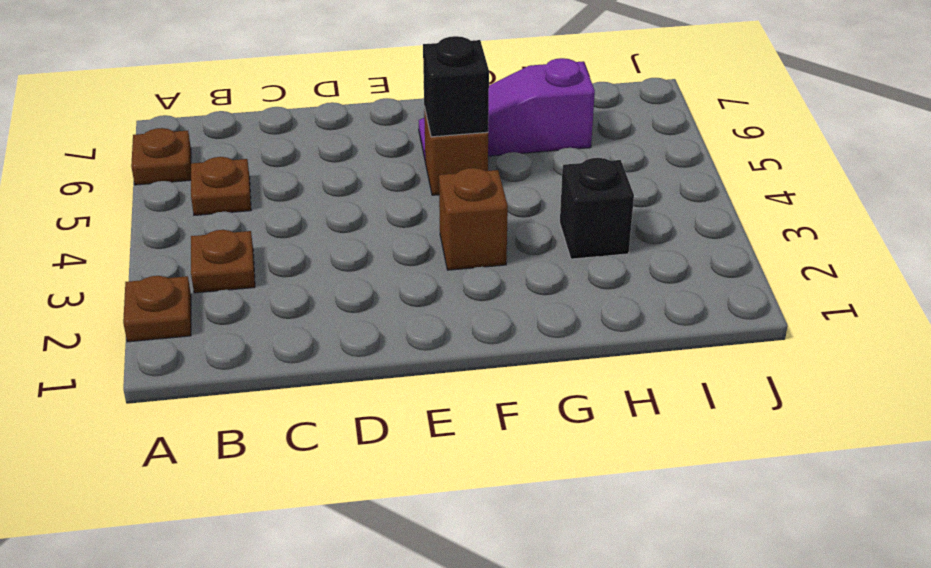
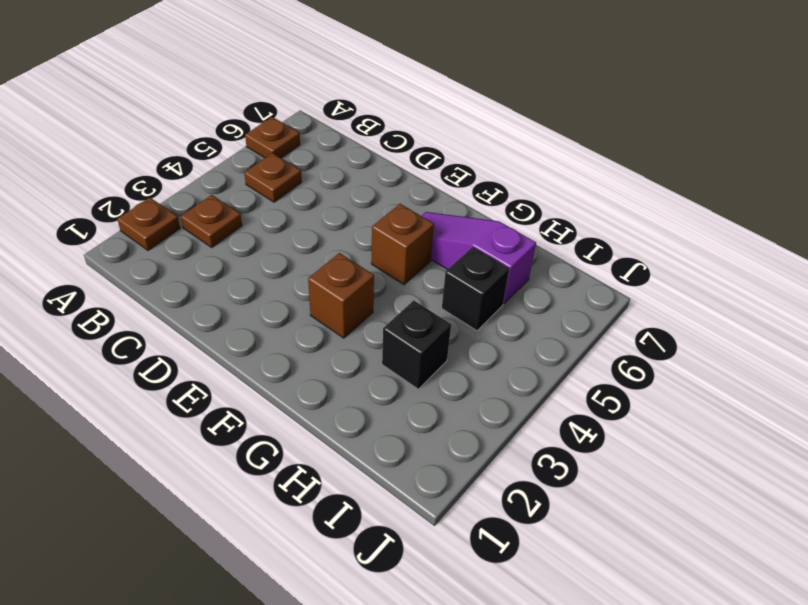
black brick F5 level 2 -> black brick H5 level 1

